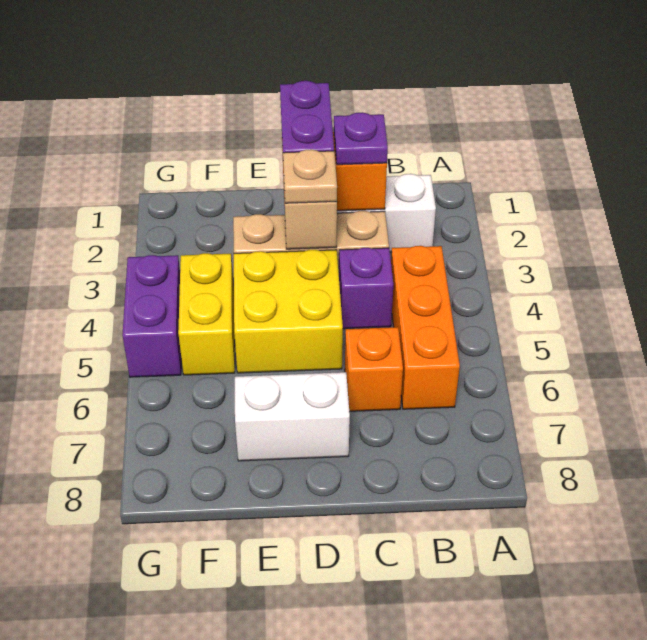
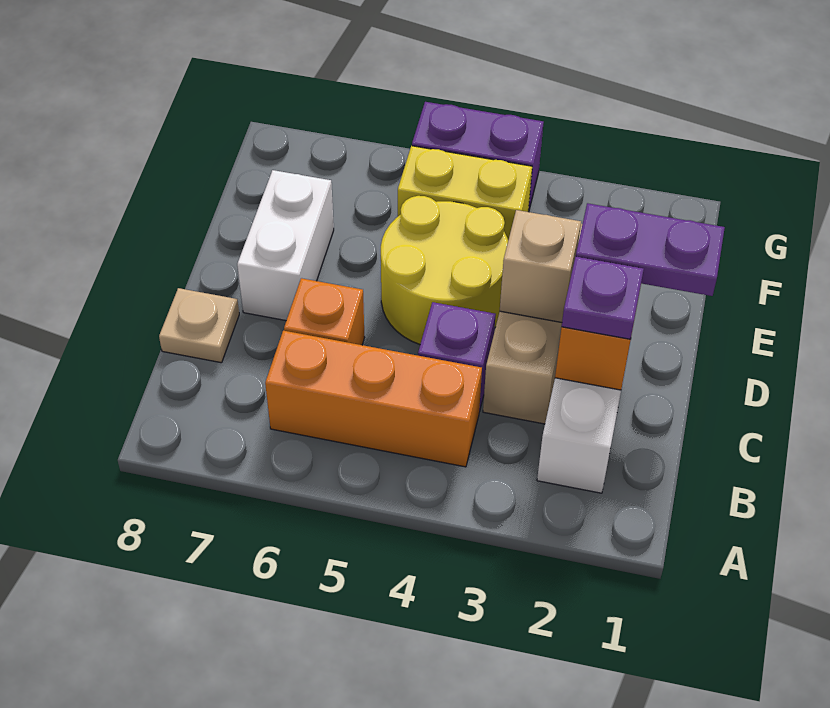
tan plate D3 level 3 -> tan plate C8 level 1
yellow brick D4:E5 level 1 -> yellow round brick D4:E5 level 1

